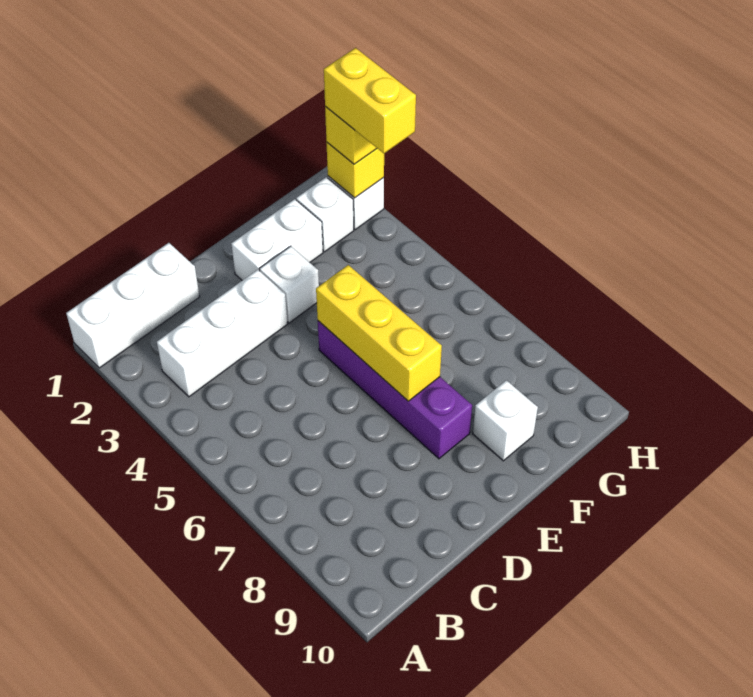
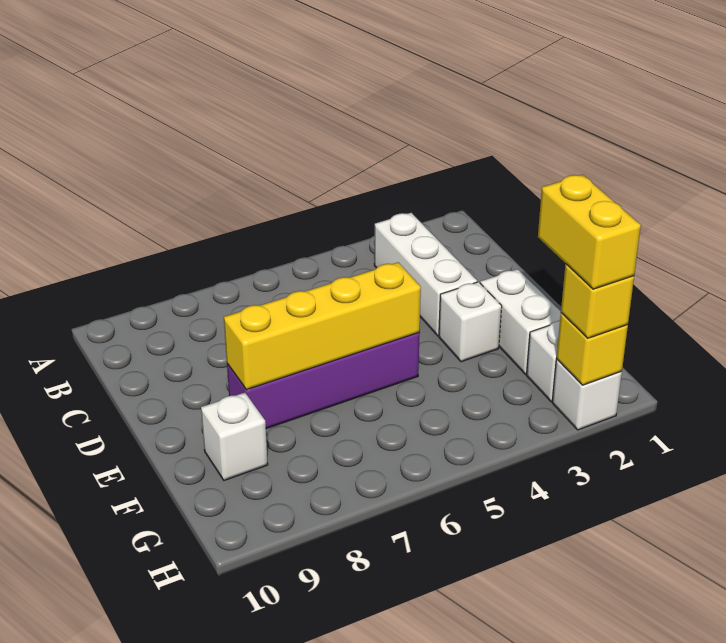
white brick A1:C1 level 1 -> none
yellow brick E5:E7 level 2 -> yellow brick E5:E8 level 2
yellow brick H2:H3 level 4 -> yellow brick G2:H2 level 4

